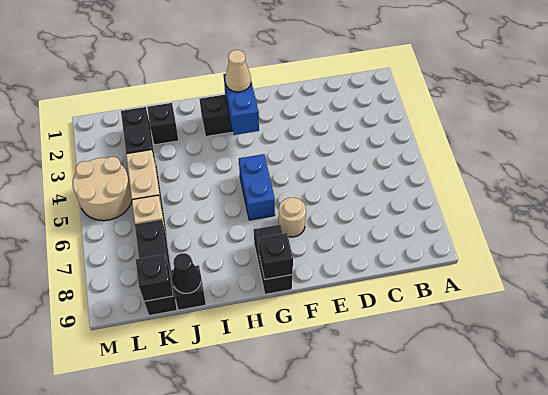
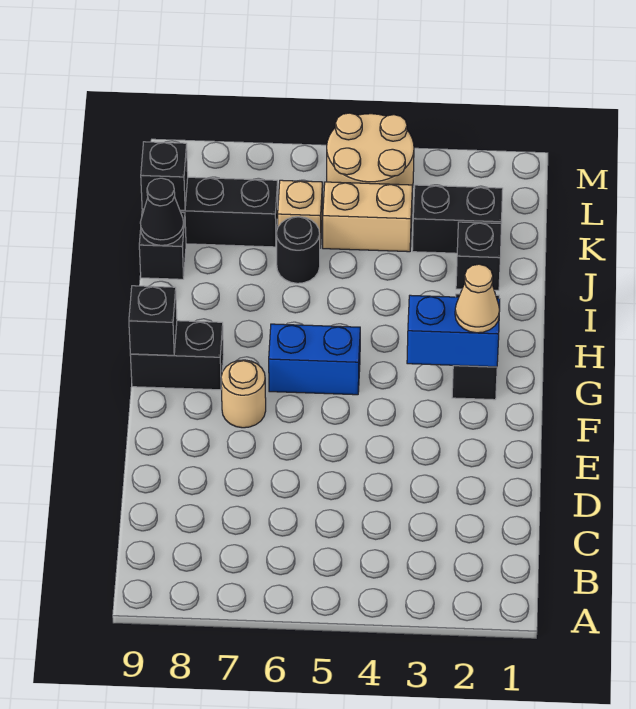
none -> black round brick J6 level 1

